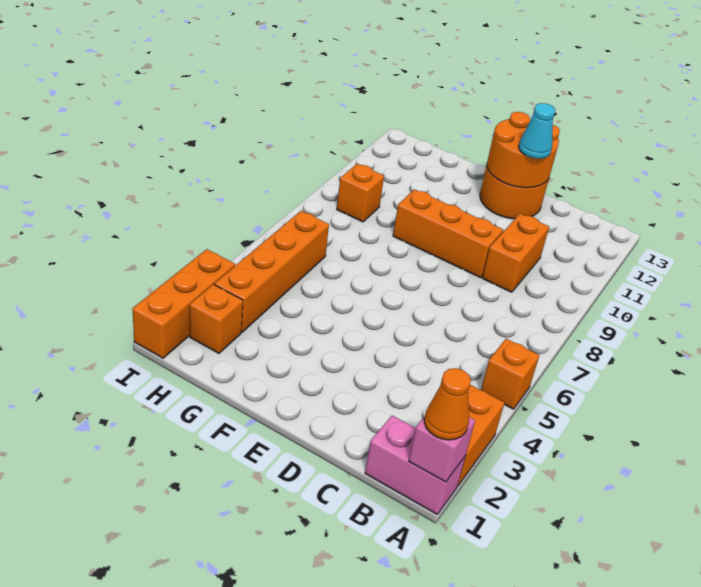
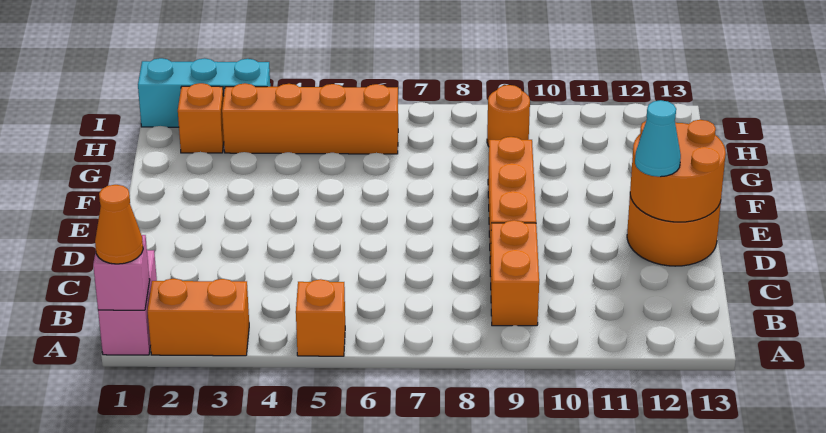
orange brick C9:C10 level 1 -> orange brick B9:C9 level 1
orange brick H9 level 1 -> orange round brick H9 level 1
orange brick I1:I3 level 1 -> cyan brick I1:I3 level 1

